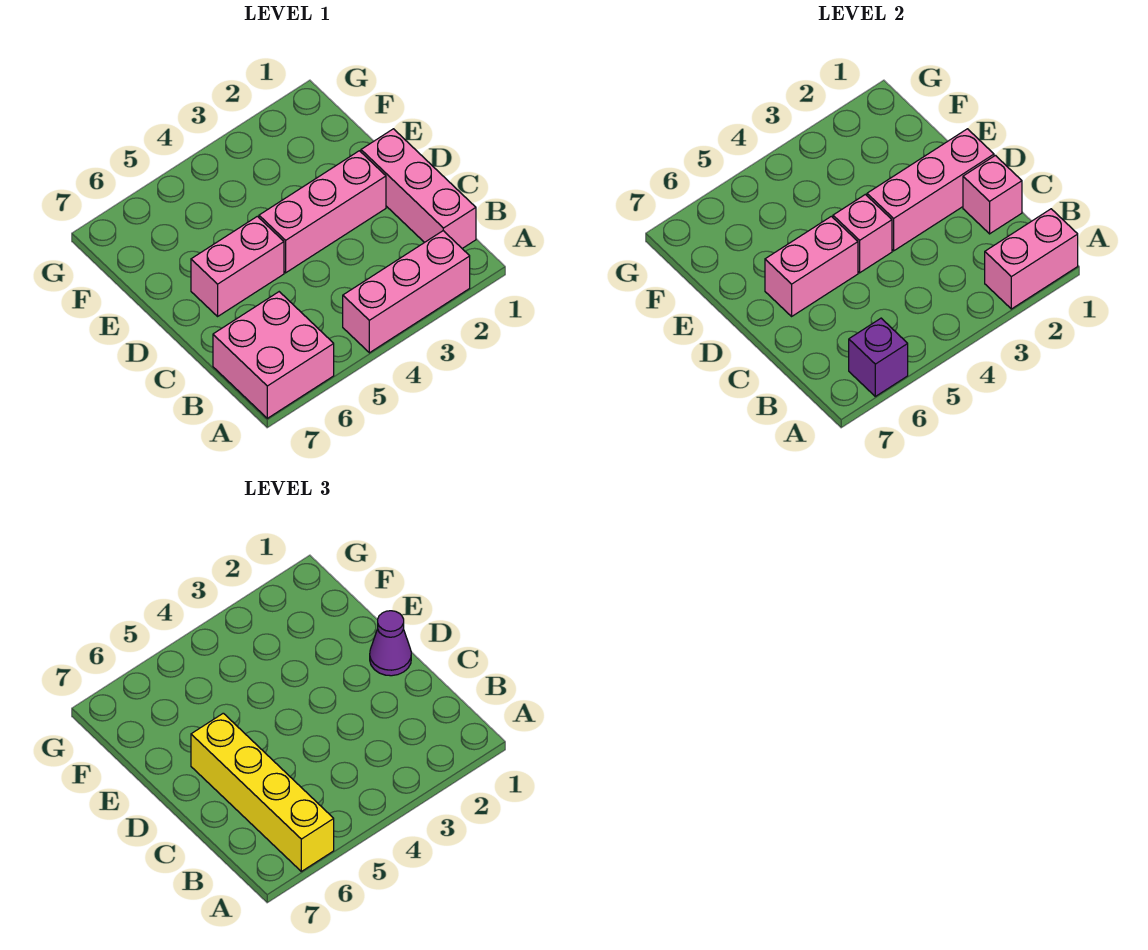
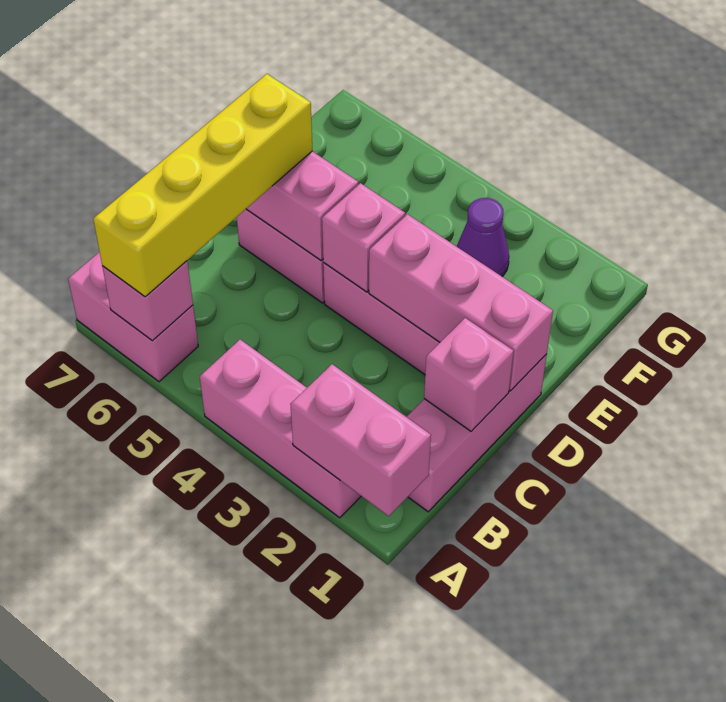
pink brick A6:B7 level 1 -> pink brick A6:A7 level 1
purple brick A6 level 2 -> pink brick A6 level 2
purple cone D1 level 3 -> purple cone F3 level 1

